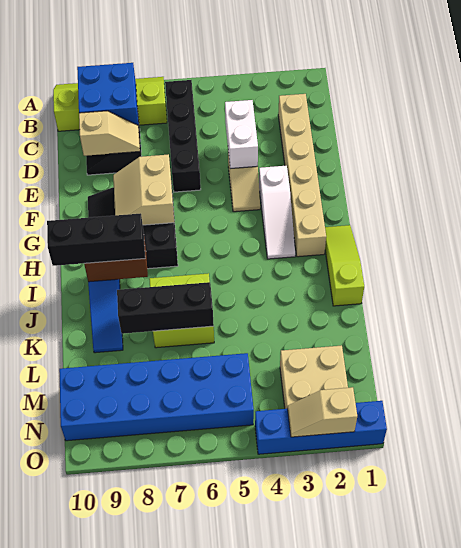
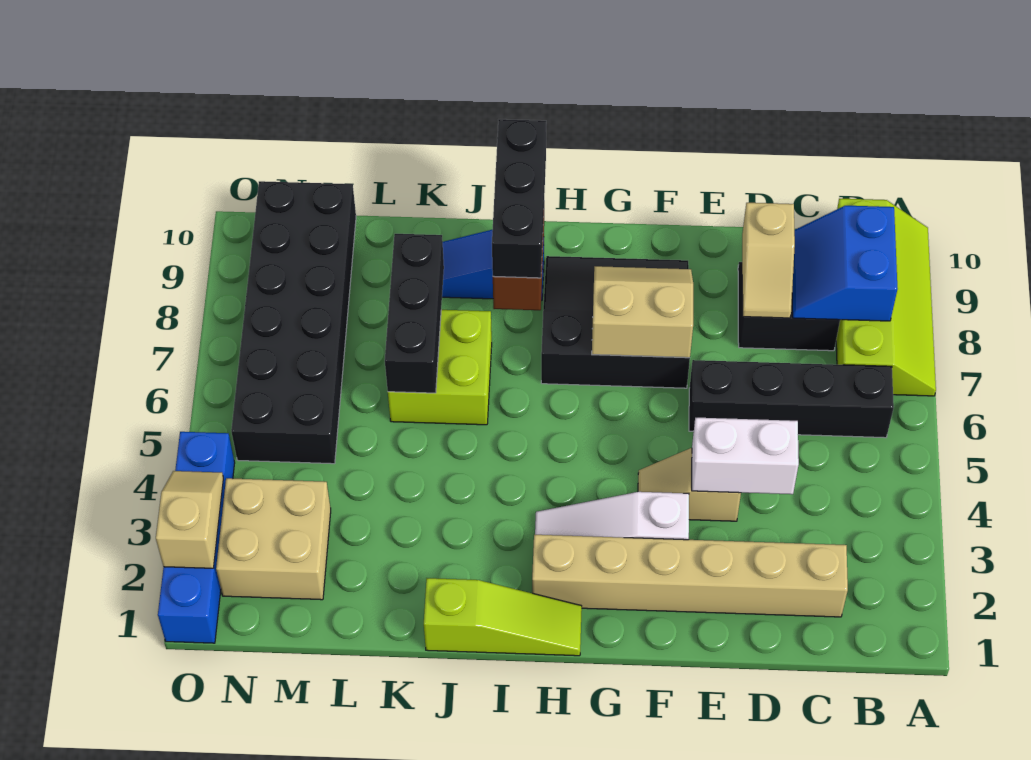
blue brick B8:C9 level 2 -> blue slope B8:C9 level 2 top B
blue brick M5:N10 level 1 -> black brick M5:N10 level 1

